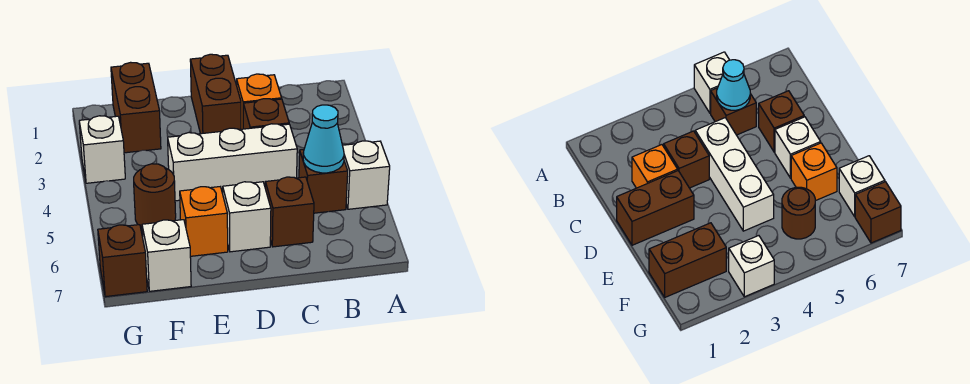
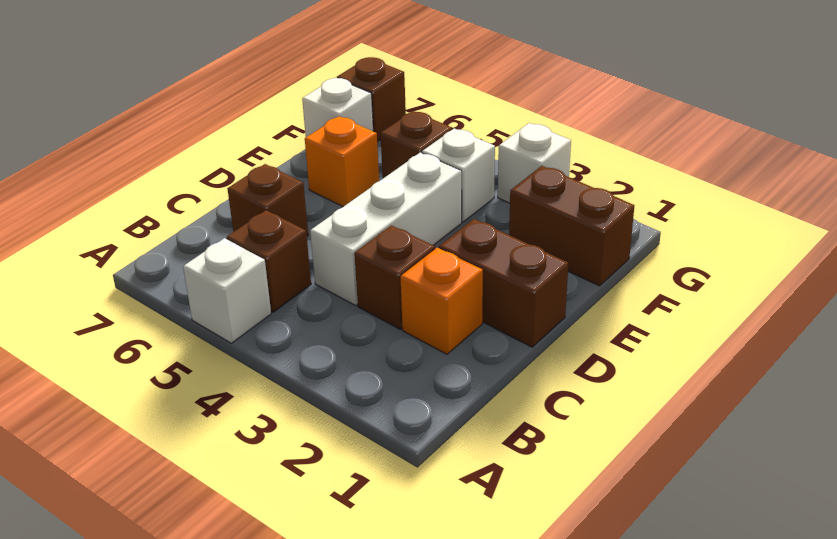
cyan cone B5 level 2 -> none
white brick D6 level 1 -> white brick F4 level 1
brown round brick F5 level 1 -> brown brick F5 level 1

